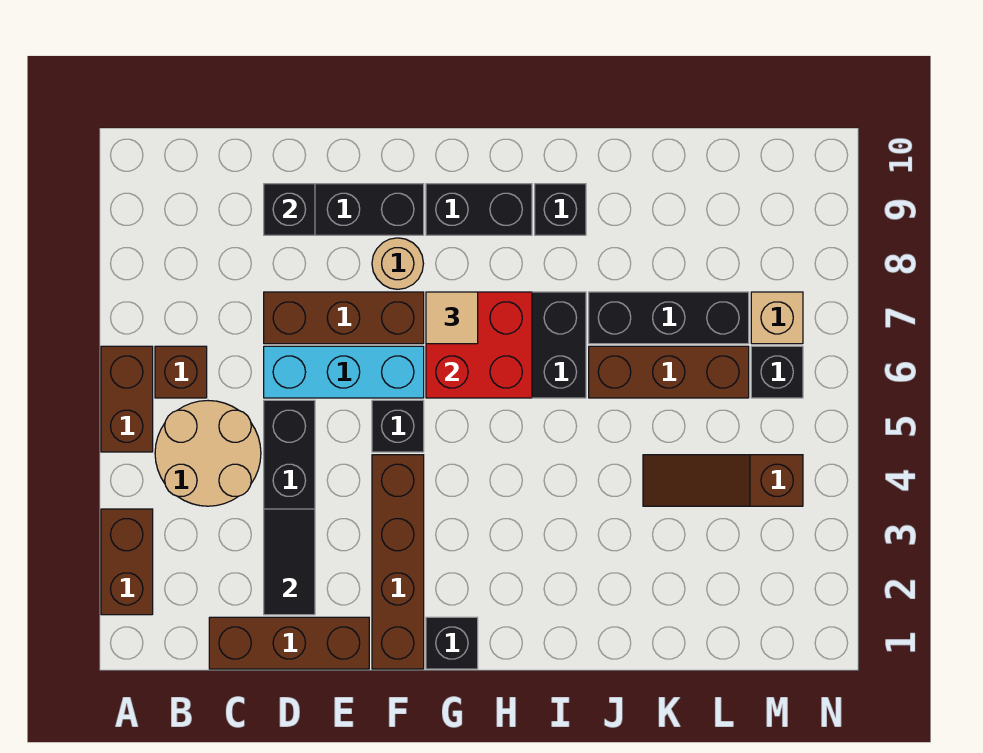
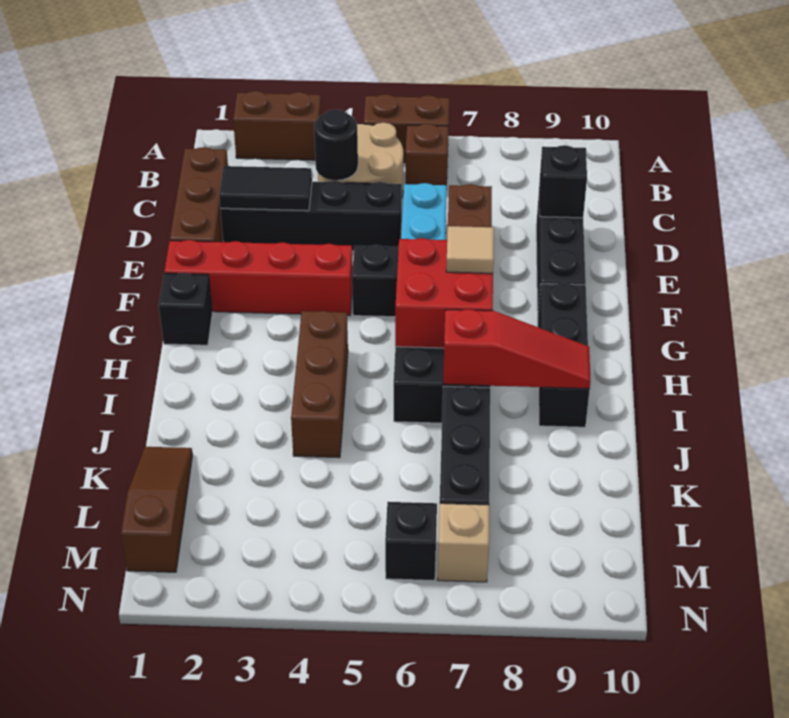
none -> black round brick C4 level 2
brown brick F1:F4 level 1 -> red brick F1:F4 level 1
tan round brick F8 level 1 -> none
none -> red slope I7:I9 level 2 top 7
brown brick J6:L6 level 1 -> brown brick H4:J4 level 1
brown slope K4:M4 level 1 top M -> brown slope K1:M1 level 1 top M

